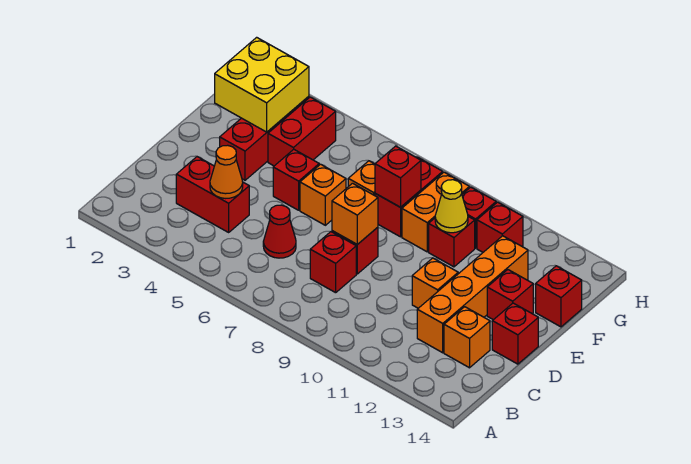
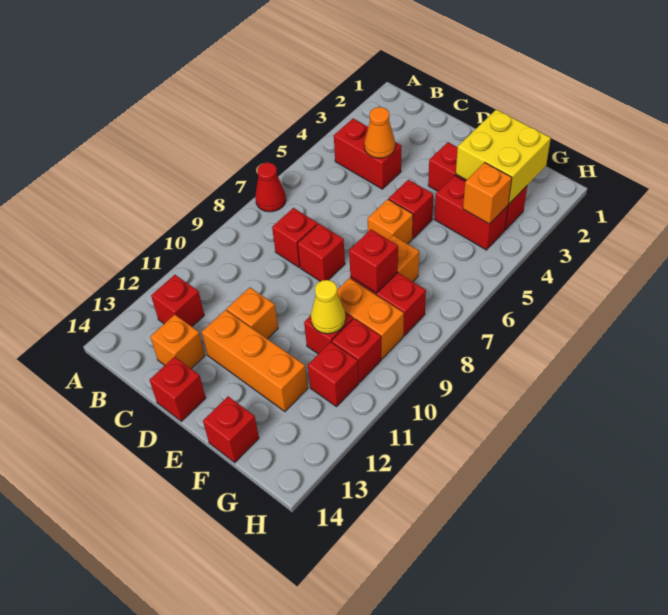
red brick C3:C4 level 1 -> red brick B4:C4 level 1
red cone C6 level 1 -> red cone A7 level 1
orange brick C12:F12 level 1 -> orange brick D12:F12 level 1
orange brick D8 level 2 -> orange brick G4 level 2
red brick E13 level 1 -> red brick B12 level 1

